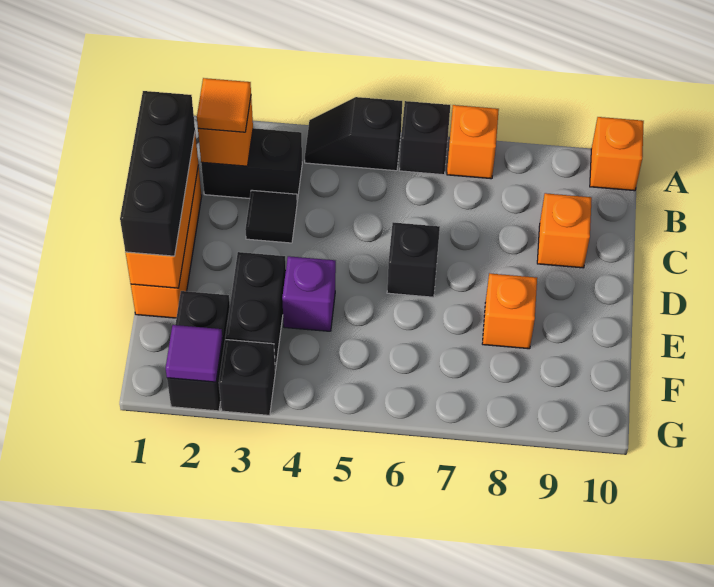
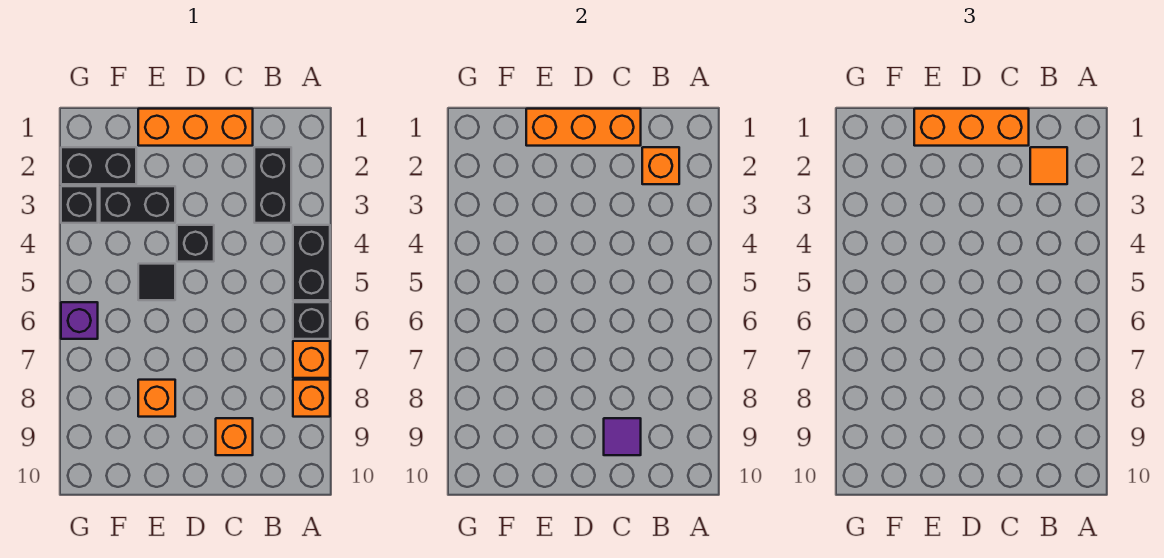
black slope A4:A5 level 1 top 5 -> black brick A4:A5 level 1
orange brick A10 level 1 -> orange brick A8 level 1
black brick C1:E1 level 3 -> orange brick C1:E1 level 3
black tile C3 level 1 -> black tile E5 level 1
black brick D6 level 1 -> black brick D4 level 1
purple brick E4 level 1 -> purple brick G6 level 1
purple tile G2 level 2 -> purple tile C9 level 2

